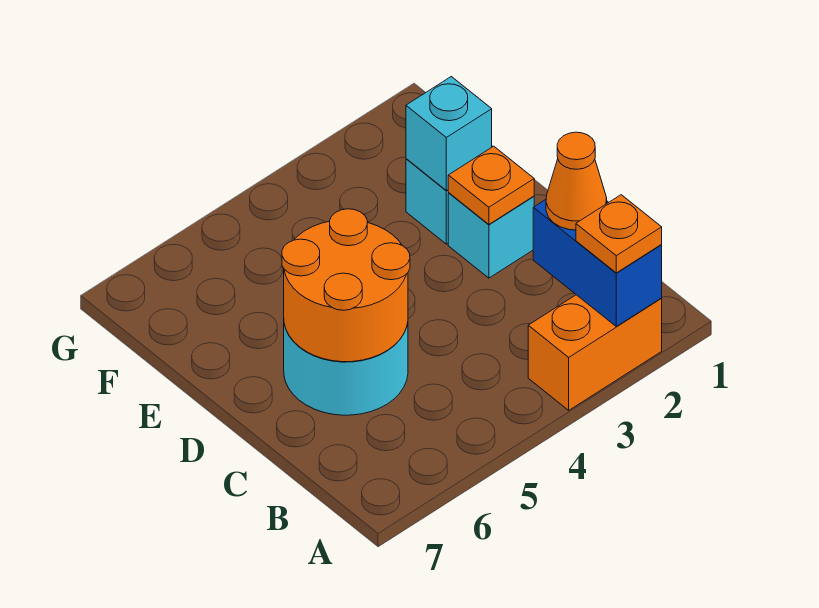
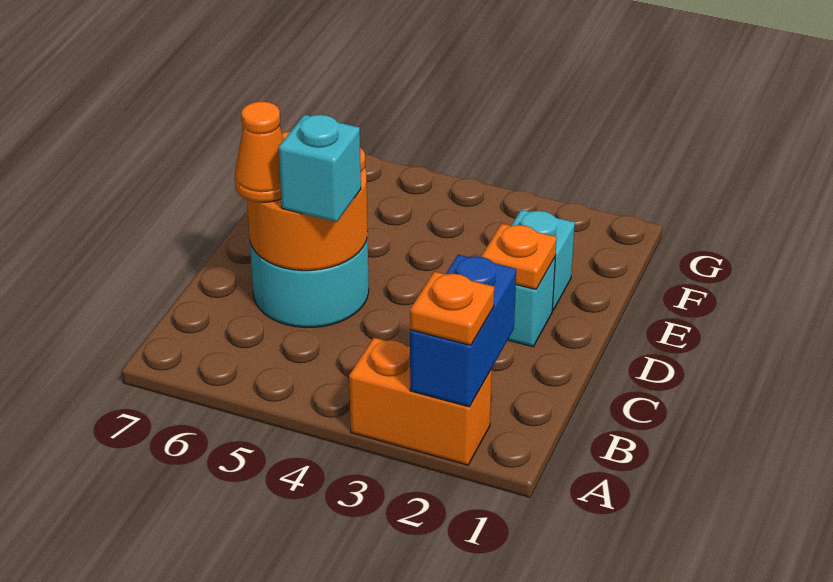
orange cone B2 level 3 -> orange cone C6 level 3
cyan brick E2 level 2 -> cyan brick C5 level 3

